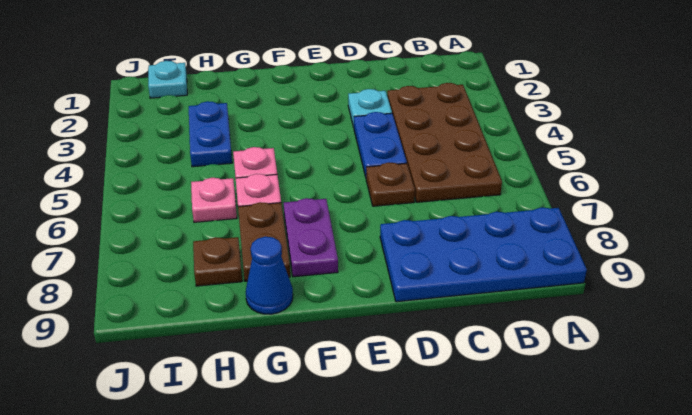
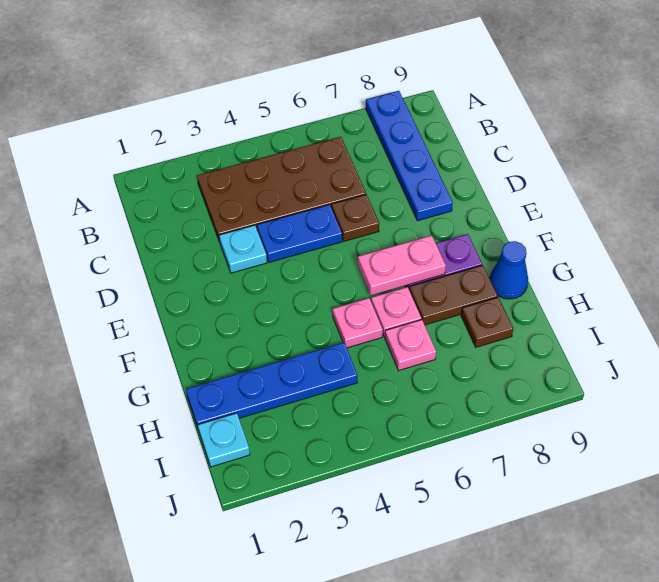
blue plate A8:D9 level 1 -> blue plate A8:D8 level 1
none -> pink plate F6:F7 level 2
blue plate H3:H4 level 1 -> blue plate H1:H4 level 1

